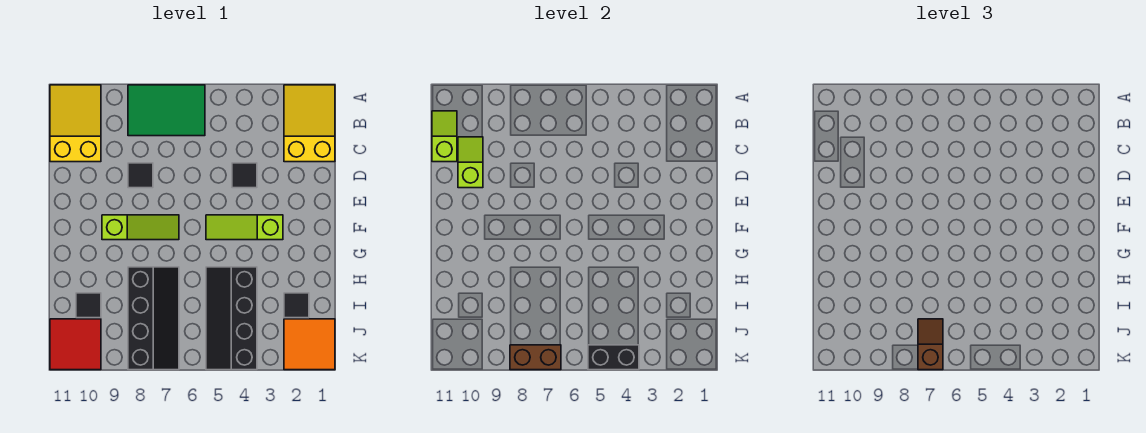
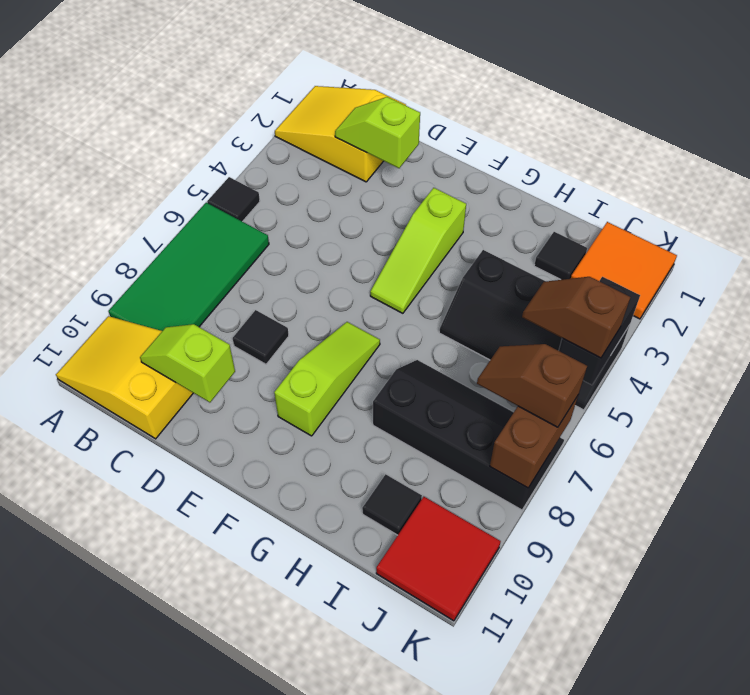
green tile A6:B8 level 1 -> green tile A6:B9 level 1
lime slope B11:C11 level 2 top C -> lime slope C2:D2 level 2 top D
black tile D4 level 1 -> black tile A5 level 1
none -> brown slope J5:K5 level 3 top K

